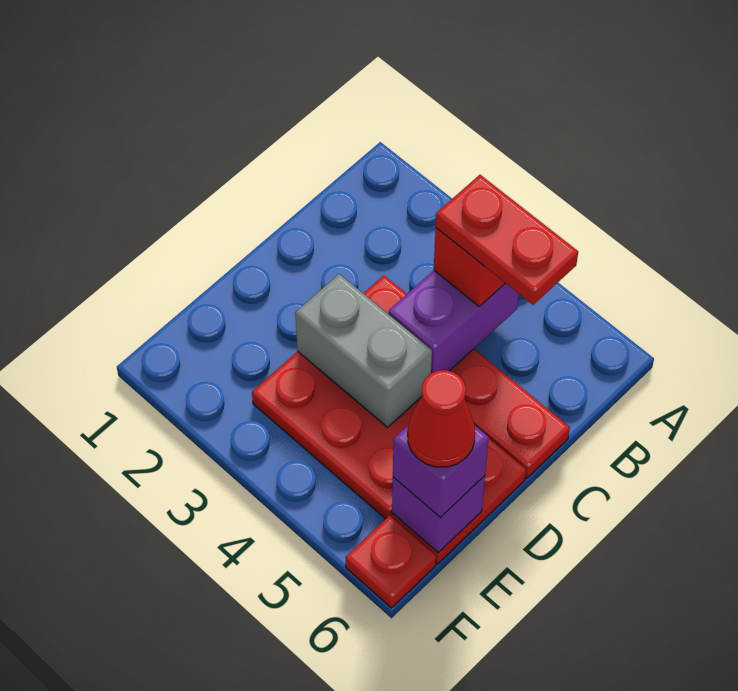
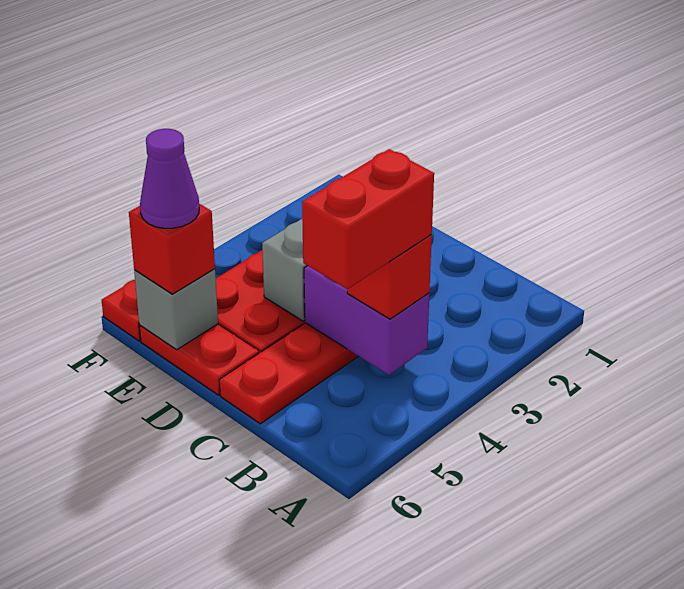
red plate B4:B5 level 4 -> red brick B4:B5 level 4
purple brick E6 level 2 -> grey brick E6 level 2
purple brick E6 level 3 -> red brick E6 level 3
red cone E6 level 4 -> purple cone E6 level 4

